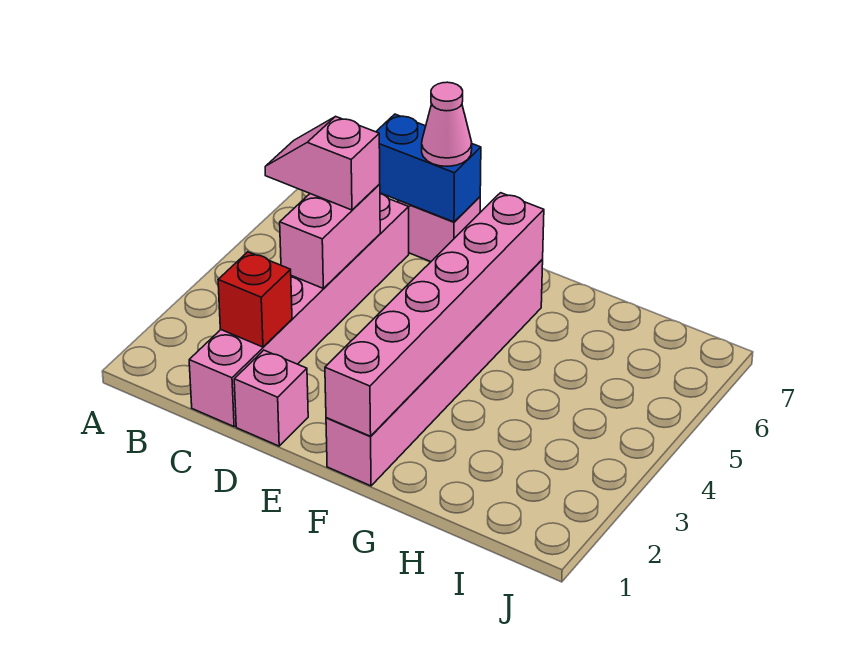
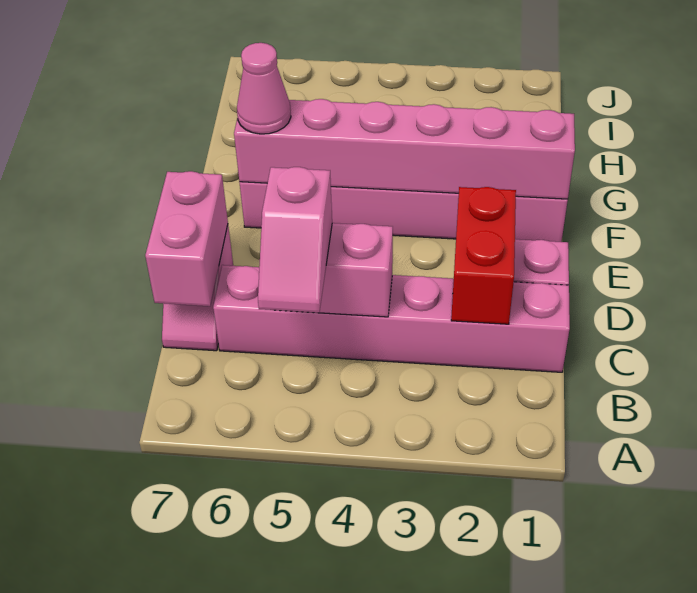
red brick C2 level 2 -> red brick C2:D2 level 2
blue brick C7:D7 level 2 -> pink brick C7:D7 level 2
pink cone D7 level 3 -> pink cone F6 level 3

